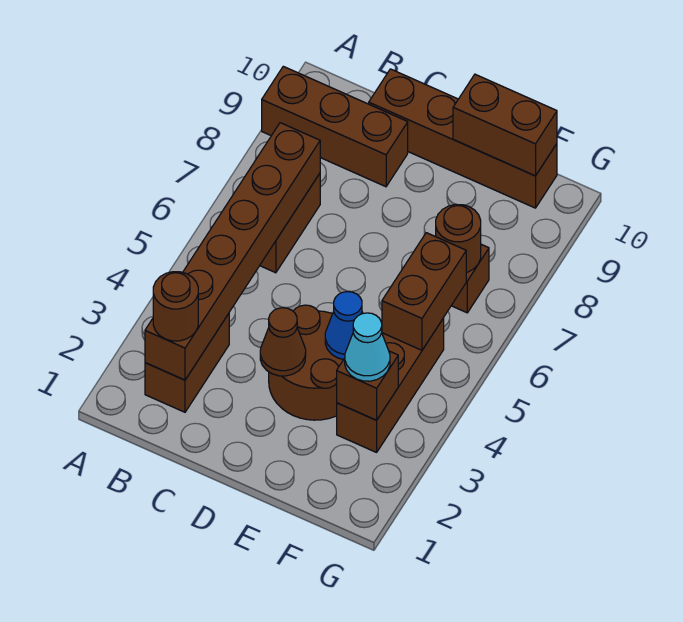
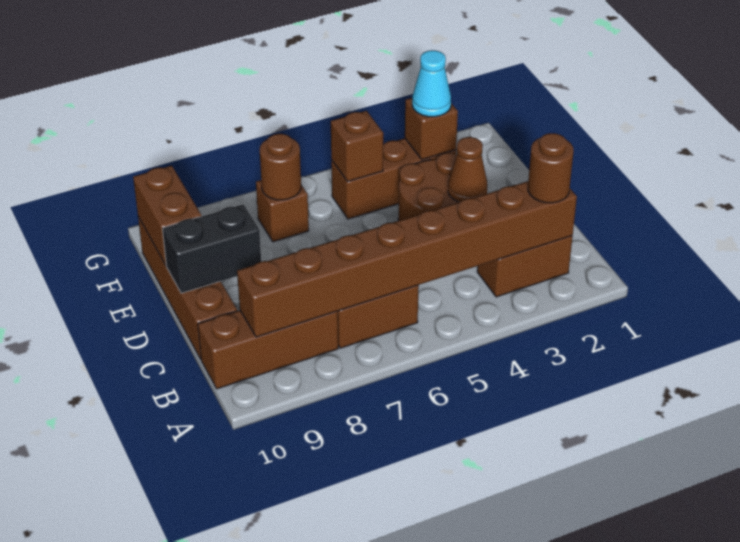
brown brick A9:C9 level 1 -> brown brick B8:B10 level 1
brown brick B2:B7 level 2 -> brown brick B2:B9 level 2
none -> black brick D9:D10 level 2
blue cone E4 level 2 -> none
brown brick F5:F6 level 2 -> brown brick F5 level 2

